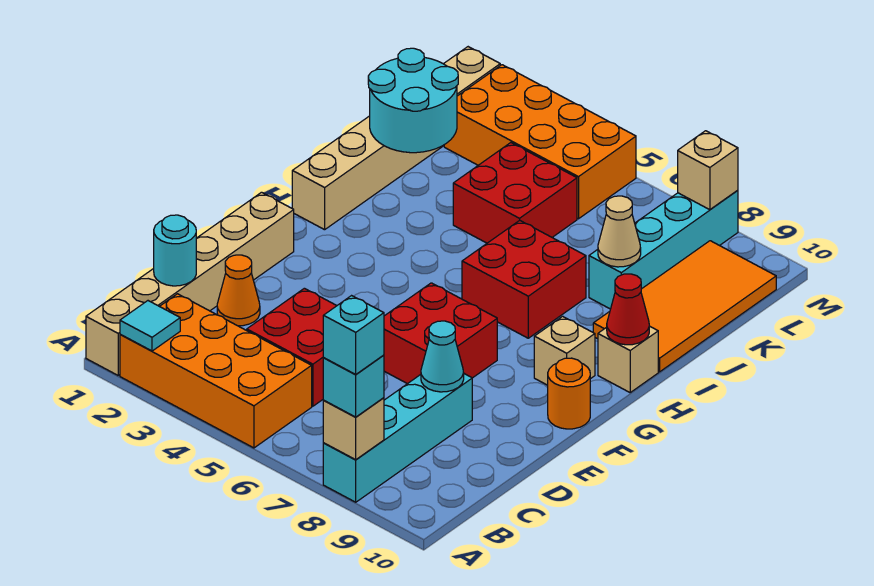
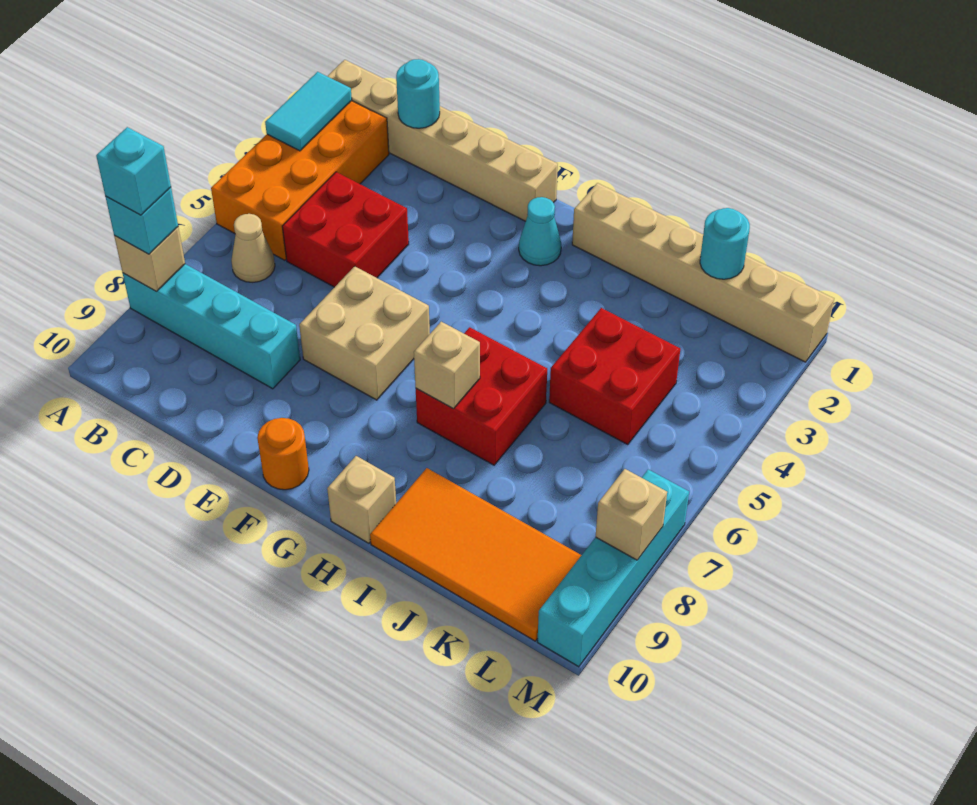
cyan tile A2 level 2 -> cyan tile A2:A3 level 2
orange cone D2 level 1 -> none
cyan cone D8 level 2 -> cyan cone G2 level 1
red brick E6:F7 level 1 -> tan brick E6:F7 level 1
tan brick G9 level 1 -> tan brick H7 level 2
red cone H10 level 2 -> none
cyan round brick J1:K2 level 2 -> cyan round brick K1 level 2
cyan brick J8:M8 level 1 -> cyan brick M7:M10 level 1
tan cone J8 level 2 -> tan cone B6 level 1
orange brick L2:M5 level 1 -> none

